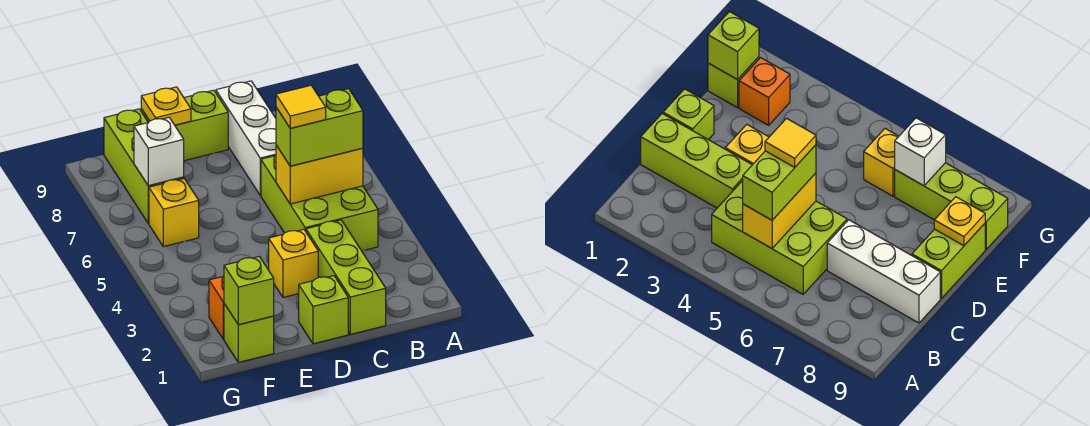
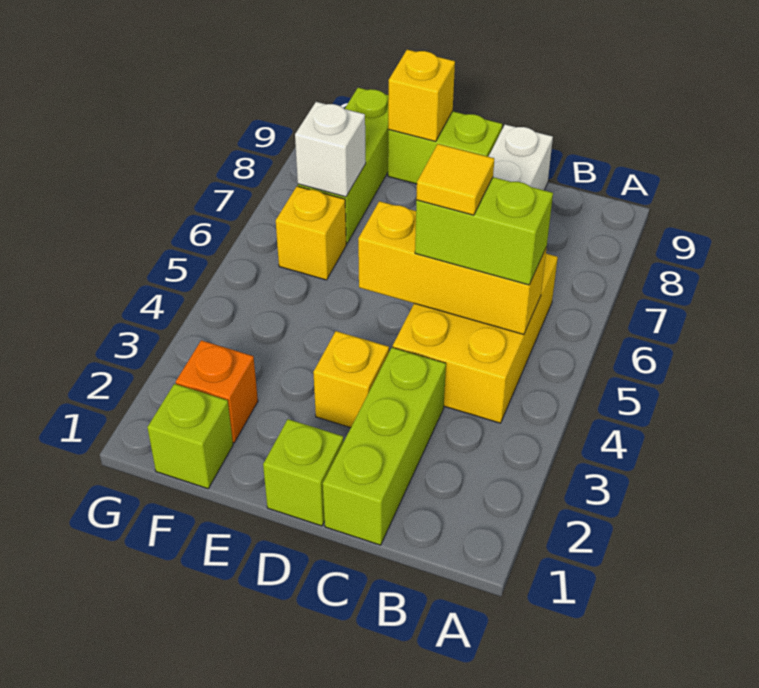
lime brick B4:C6 level 1 -> yellow brick B4:C6 level 1
yellow brick B5:C5 level 2 -> yellow brick B5:D5 level 2
yellow plate E9 level 2 -> yellow brick E9 level 2
lime brick F1 level 2 -> none

